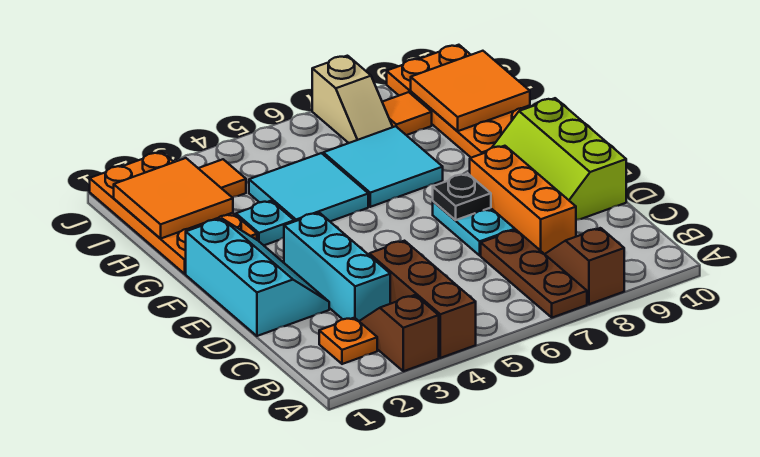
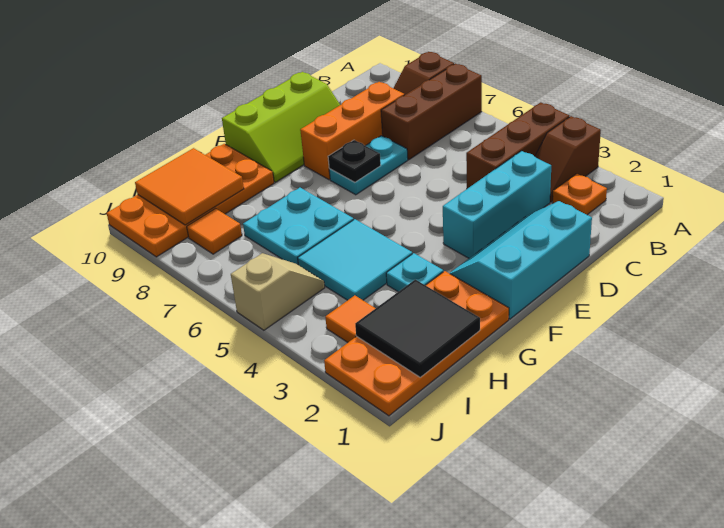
brown plate A7:C7 level 1 -> brown brick A7:C7 level 1
cyan tile G6:H7 level 1 -> cyan plate G6:H7 level 1
orange tile H1:I2 level 2 -> black tile H1:I2 level 2
tan slope I7:J7 level 1 top J -> tan slope I5:J5 level 1 top J

